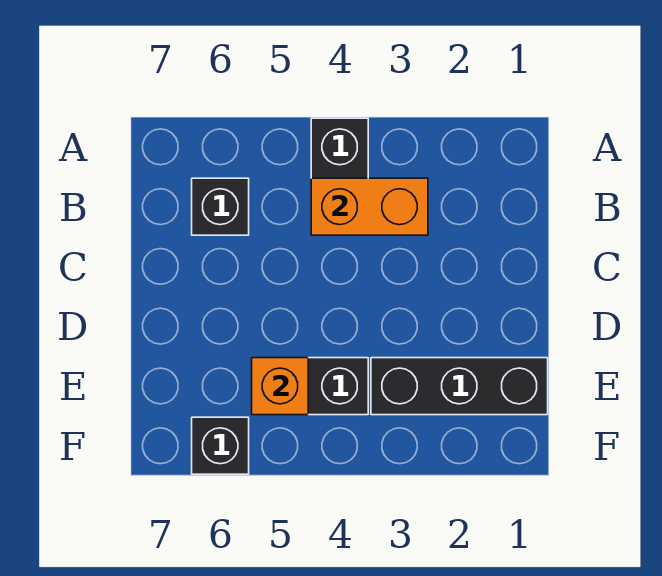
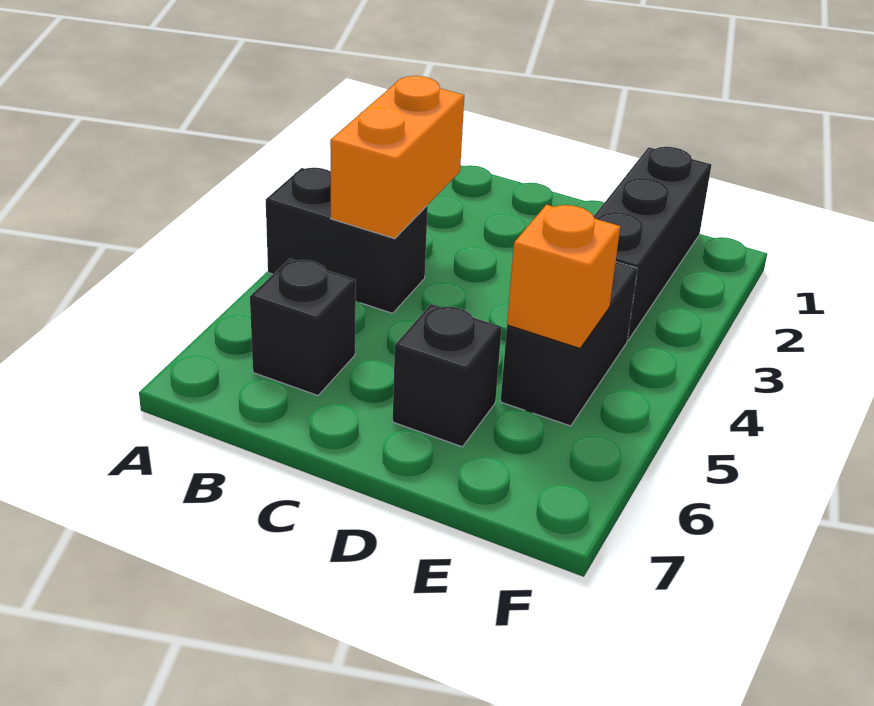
black brick F6 level 1 -> black brick D6 level 1

